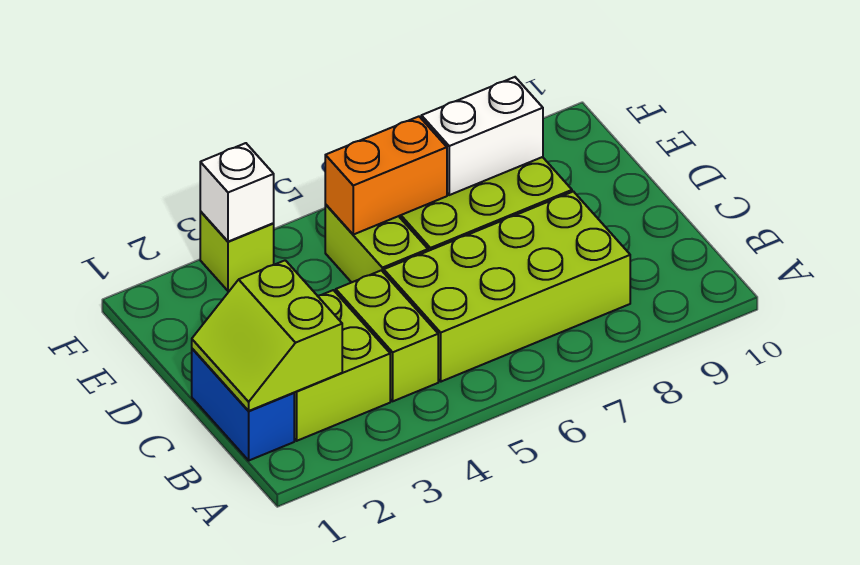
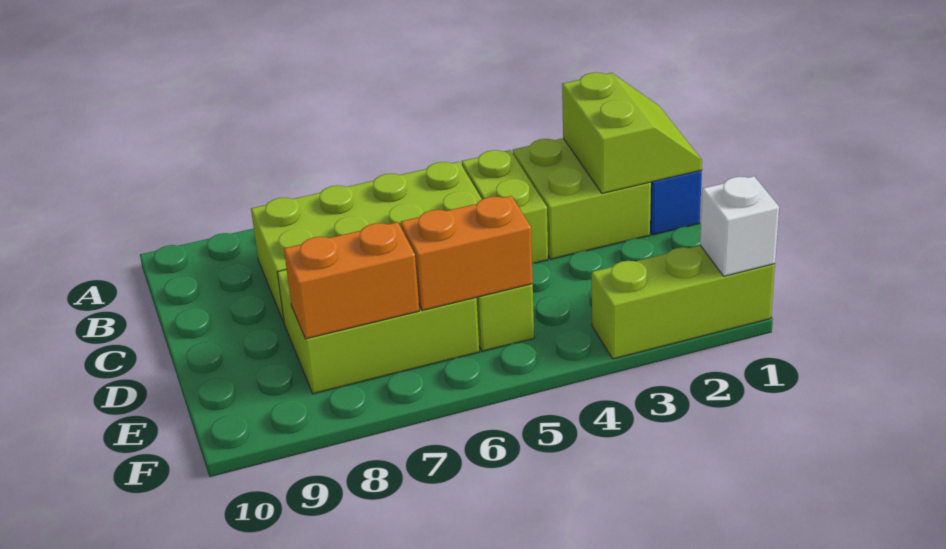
white brick E7:E8 level 2 -> orange brick E7:E8 level 2
lime brick F3 level 1 -> lime brick F1:F3 level 1
white brick F3 level 2 -> white brick F1 level 2

